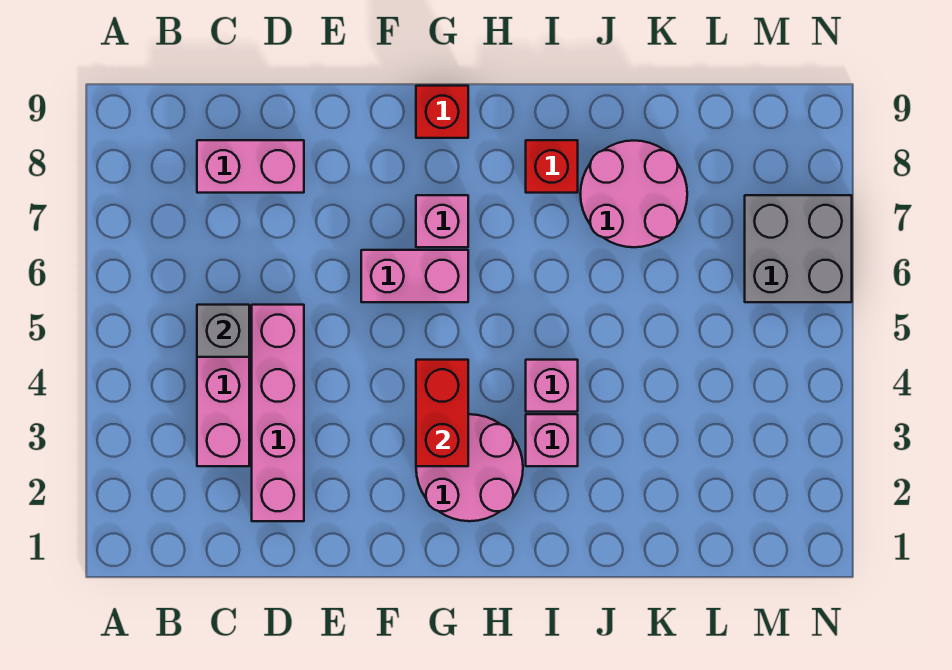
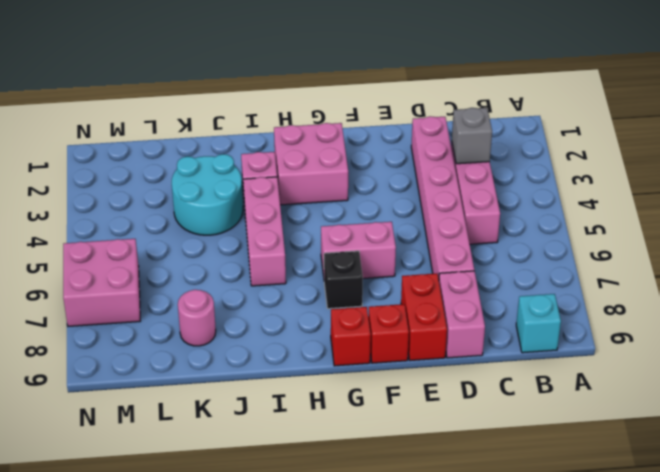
none -> cyan brick B9 level 1
grey brick C5 level 2 -> grey brick C3 level 2
pink brick C8:D8 level 1 -> pink brick D8:D9 level 1
pink brick D2:D5 level 1 -> pink brick D2:D7 level 1
pink round brick G2:H3 level 1 -> pink brick G2:H3 level 1
red brick G3:G4 level 2 -> red brick E8:E9 level 1
pink brick G7 level 1 -> black brick G7 level 1
pink brick I4 level 1 -> pink brick I4:I6 level 1
red brick I8 level 1 -> red brick F9 level 1
none -> cyan round brick J3:K4 level 1
pink round brick J7:K8 level 1 -> pink round brick K8 level 1
grey brick M6:N7 level 1 -> pink brick M6:N7 level 1

